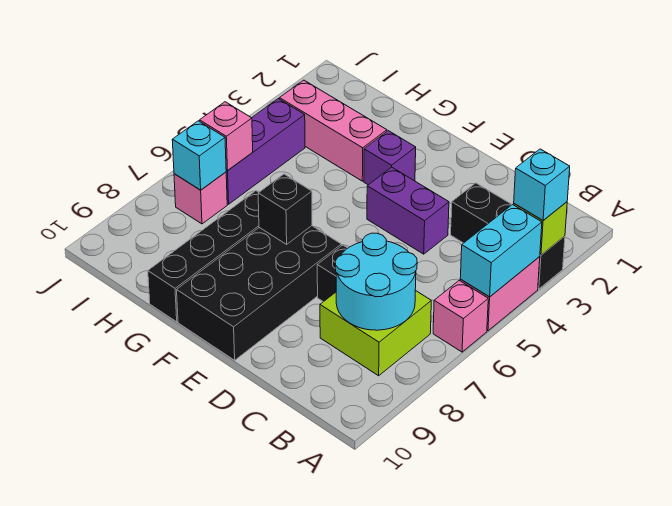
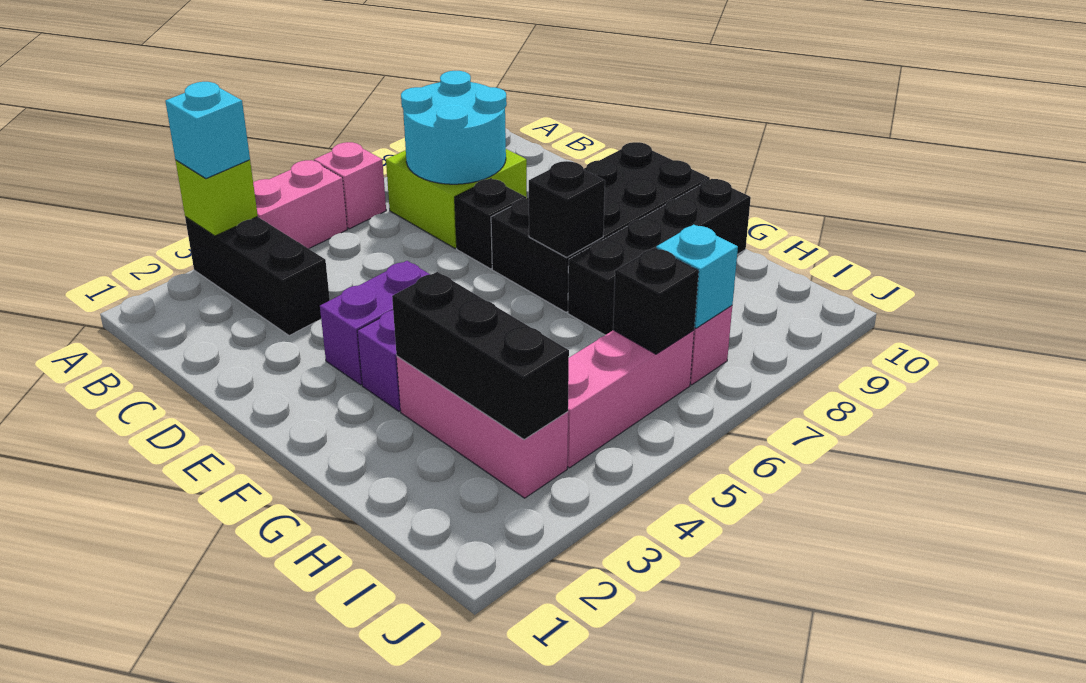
cyan brick A4:A5 level 2 -> none
purple brick D4:E4 level 1 -> purple brick E3:E4 level 1
none -> black brick G3:I3 level 2
purple brick I4:I6 level 1 -> pink brick I4:I6 level 1
pink brick I6 level 2 -> black brick I6 level 2

